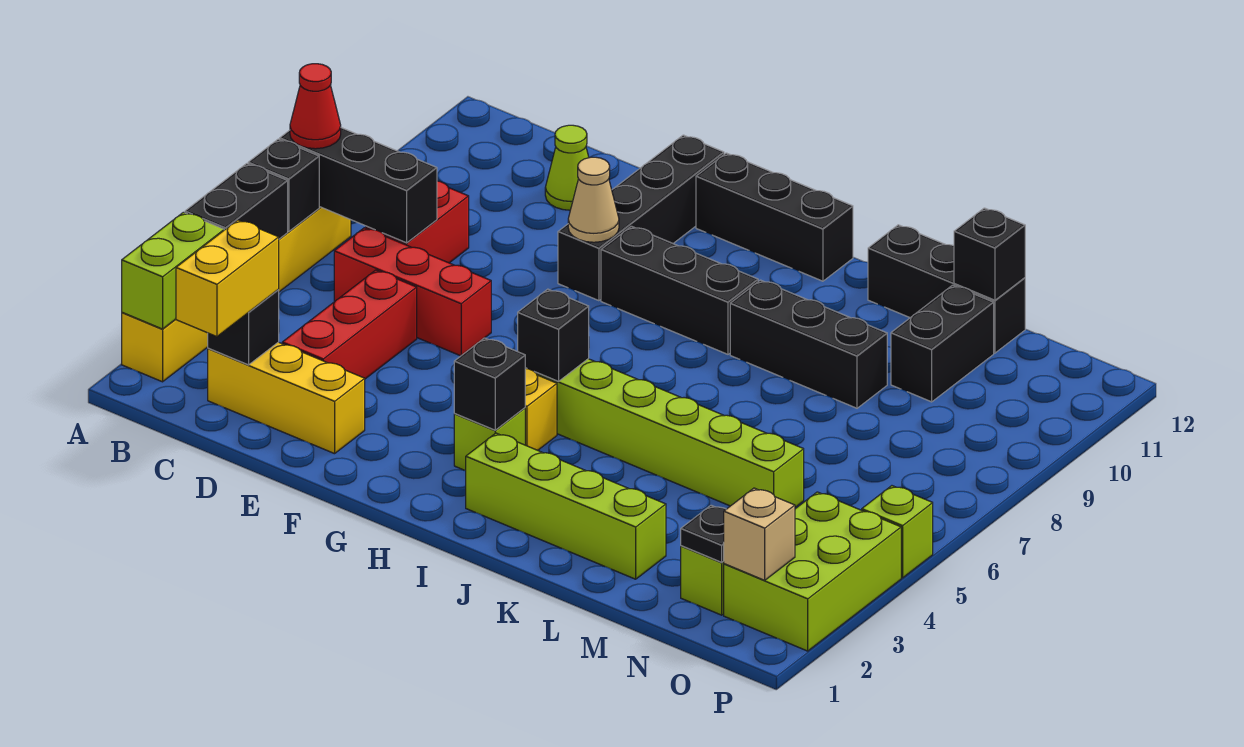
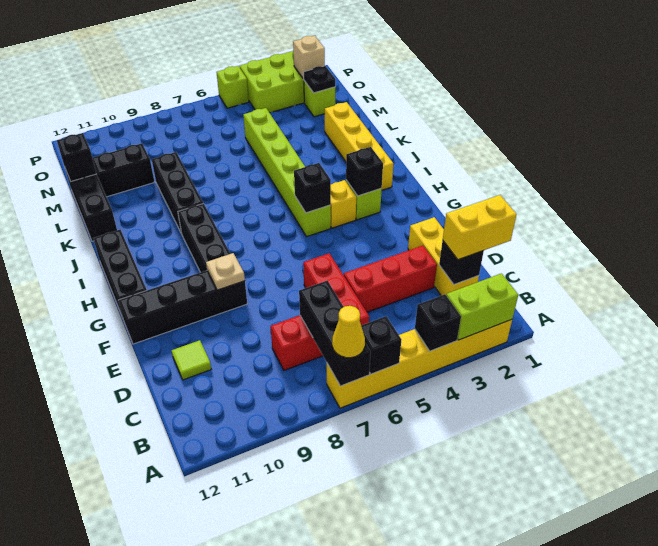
black brick A4:A5 level 2 -> black brick A4 level 2
red cone A7 level 3 -> yellow cone A7 level 3
lime cone D11 level 1 -> lime tile D11 level 1
tan cone F9 level 2 -> tan plate F9 level 2
lime brick I2:L2 level 1 -> yellow brick I2:L2 level 1

